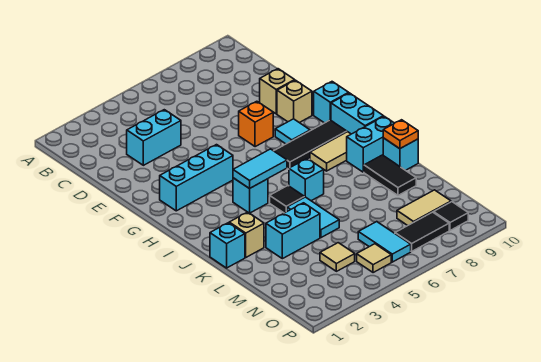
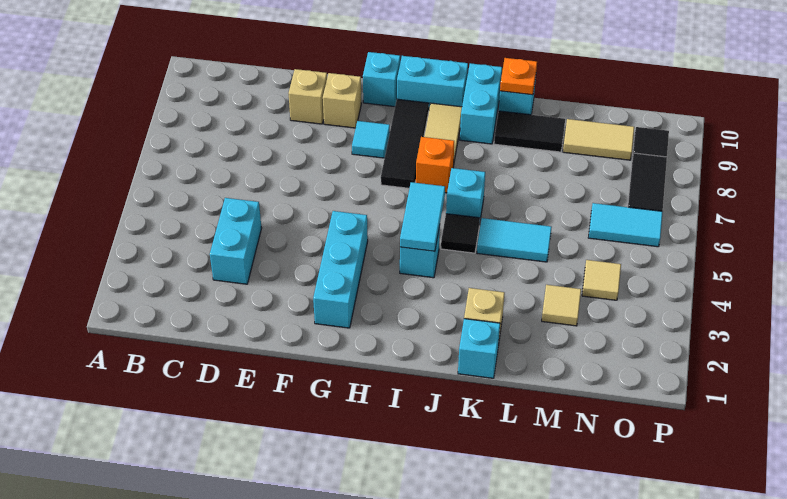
orange brick F7 level 1 -> orange brick I7 level 1
cyan brick L3:L4 level 1 -> none
tan tile N8:N9 level 1 -> tan tile M9:N9 level 1
tan tile O5 level 1 -> tan tile M3 level 1

